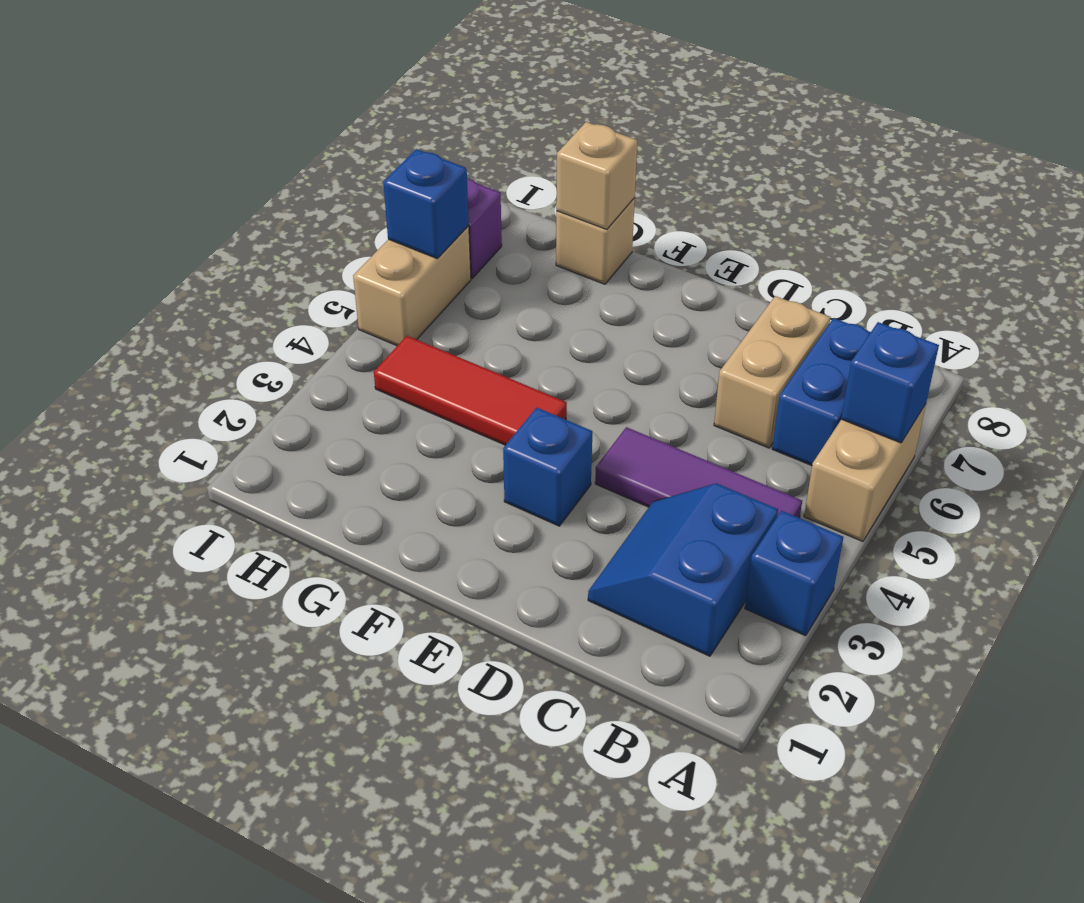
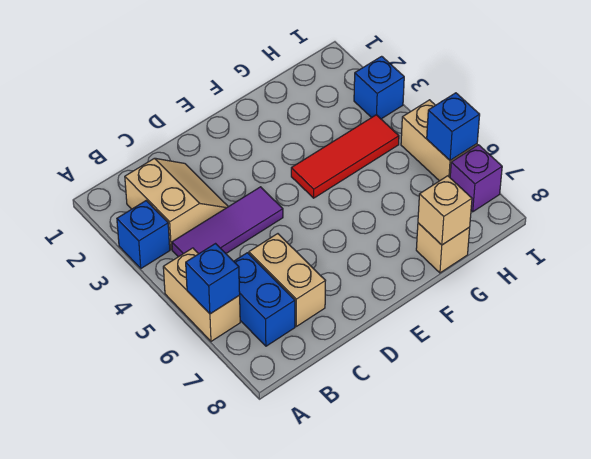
blue slope B2:C3 level 1 top B -> tan slope B2:C3 level 1 top B
blue brick E3 level 1 -> blue brick I3 level 1

